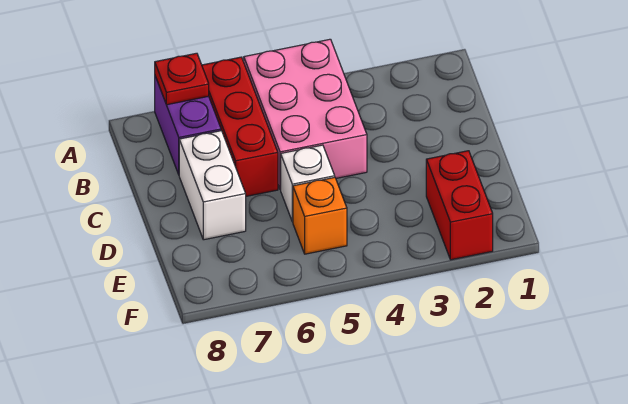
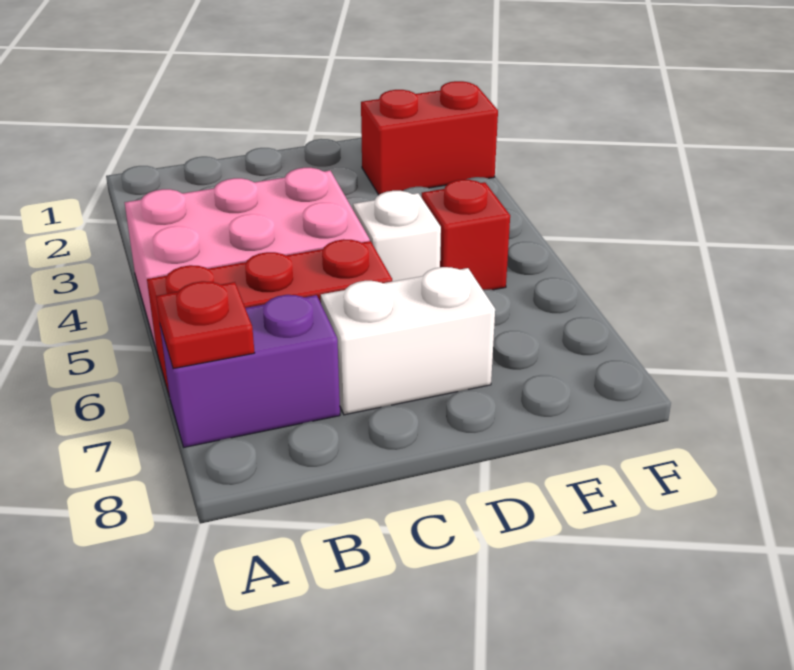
orange brick E5 level 1 -> red brick E5 level 1

